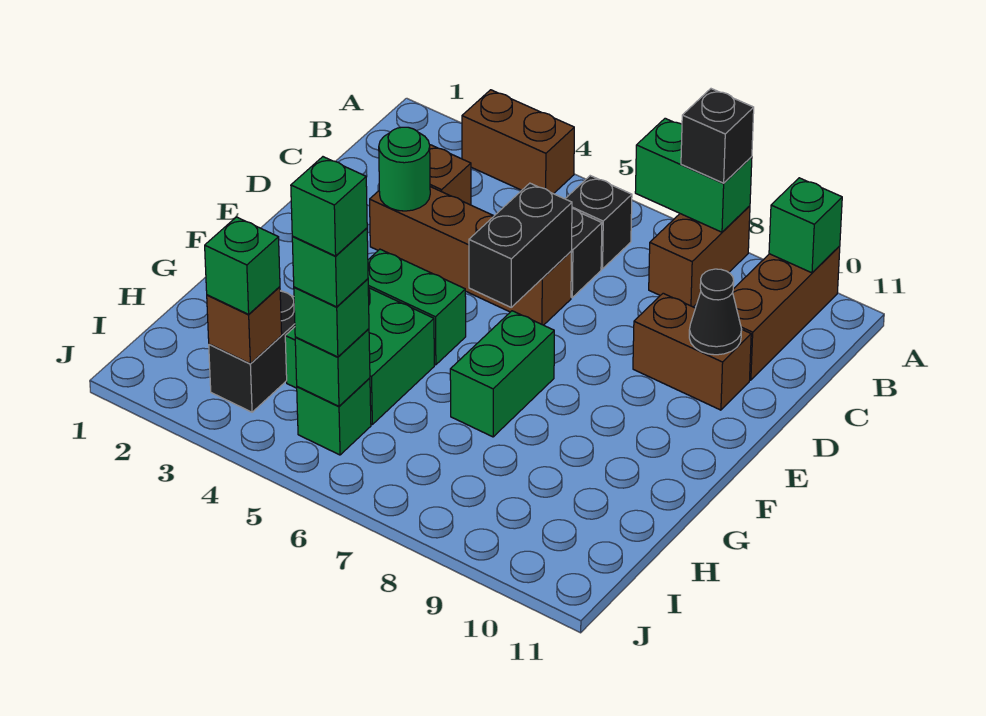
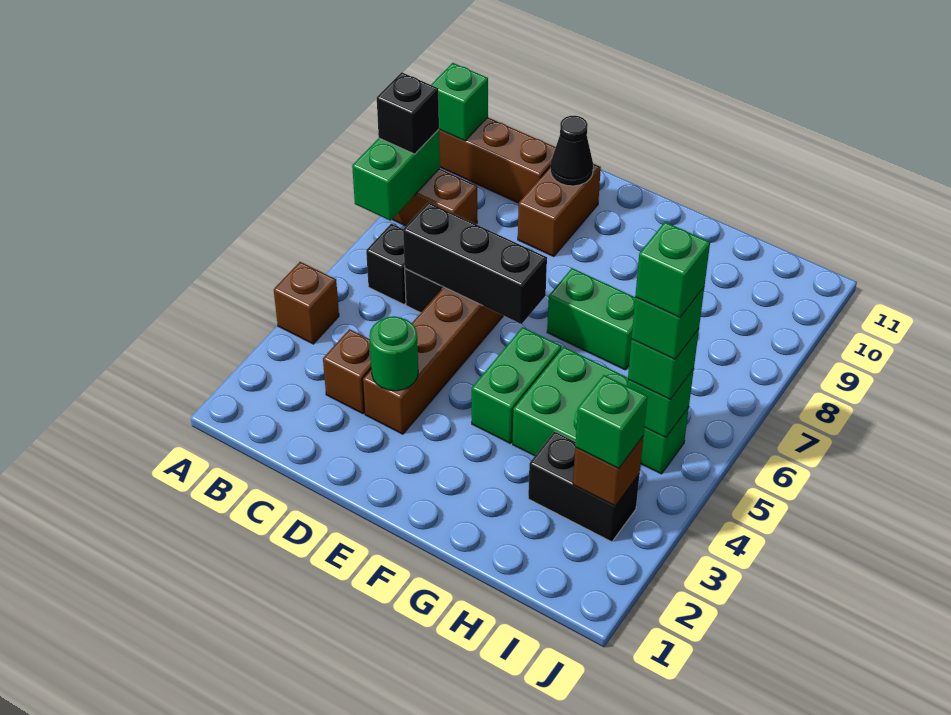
brown brick A3:A4 level 1 -> brown brick A4 level 1
black brick D6:E6 level 2 -> black brick C6:E6 level 2

